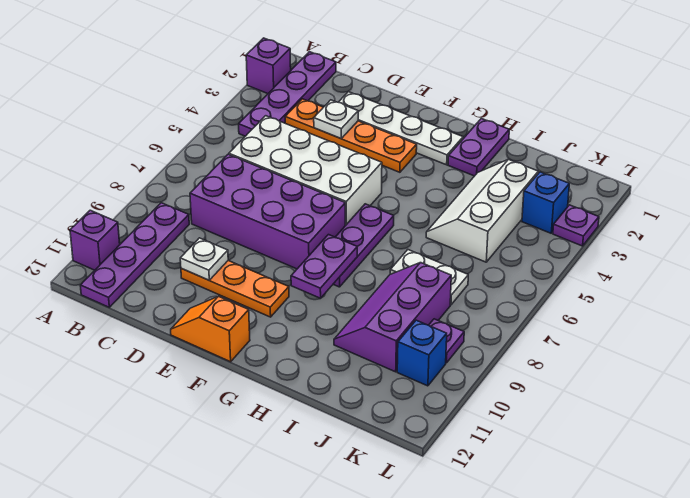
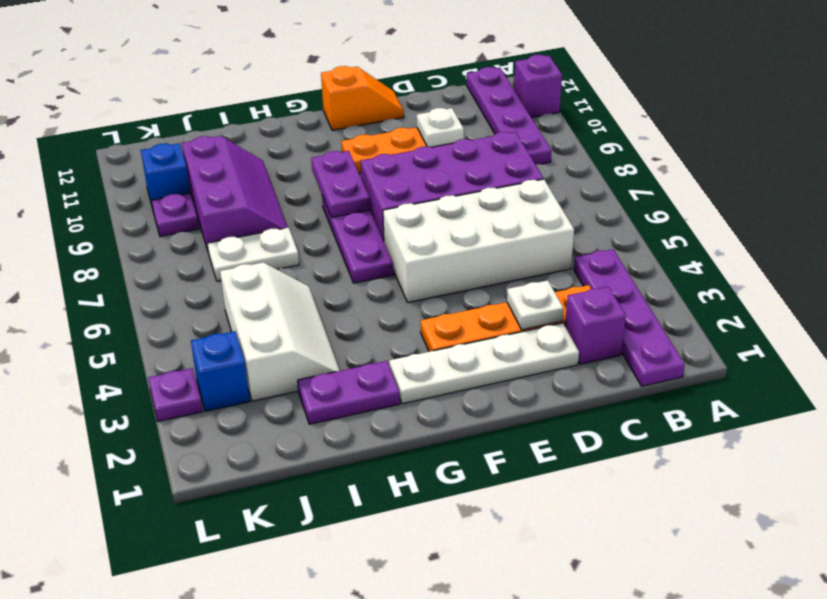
purple brick A2 level 1 -> purple brick C2 level 1
purple plate H1:H2 level 1 -> purple plate H2:I2 level 1

